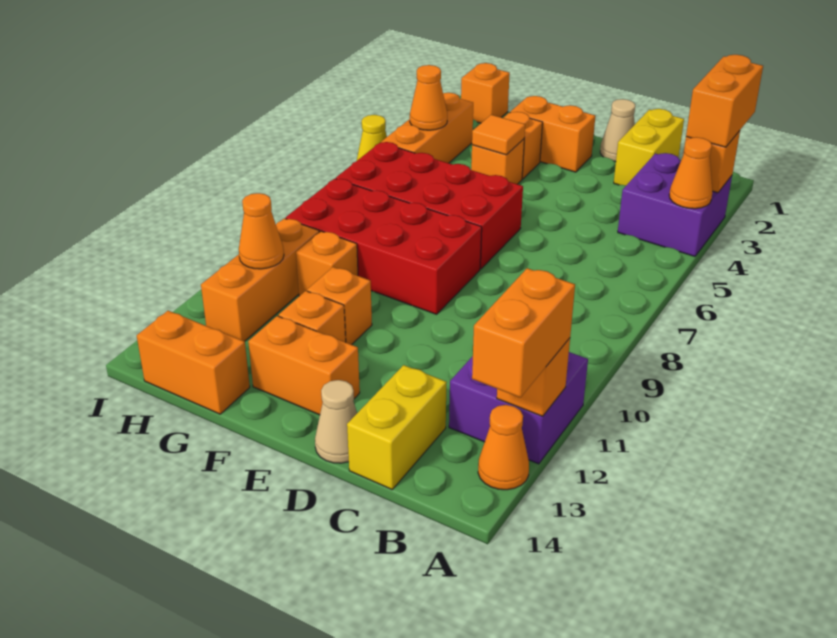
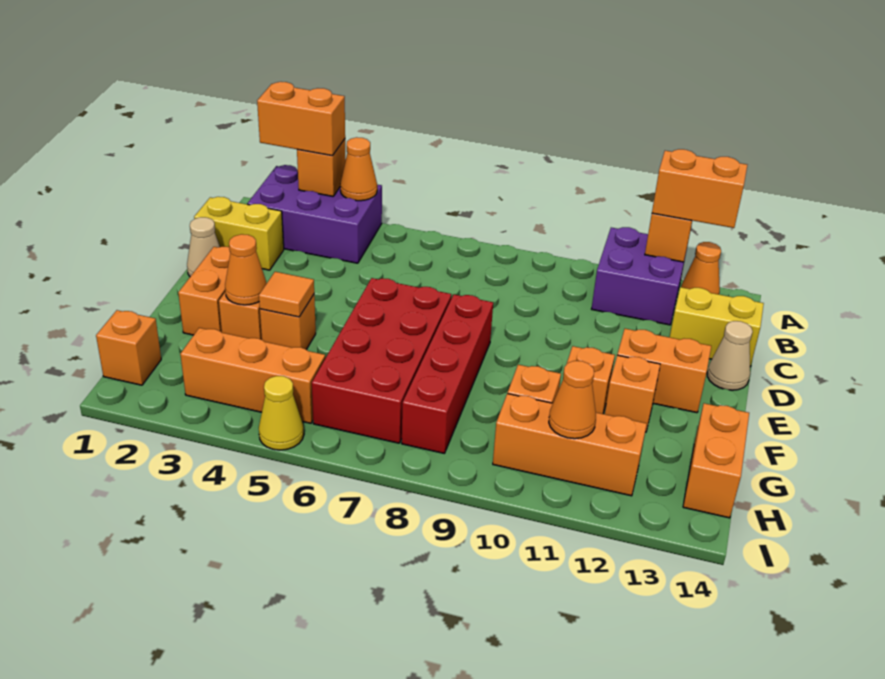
purple brick A3:B4 level 1 -> purple brick A2:B4 level 1
red brick E8:H9 level 1 -> red brick E8:H8 level 1
orange brick E13:F13 level 1 -> orange brick E12:E13 level 1
orange cone H4 level 2 -> orange cone F3 level 2

